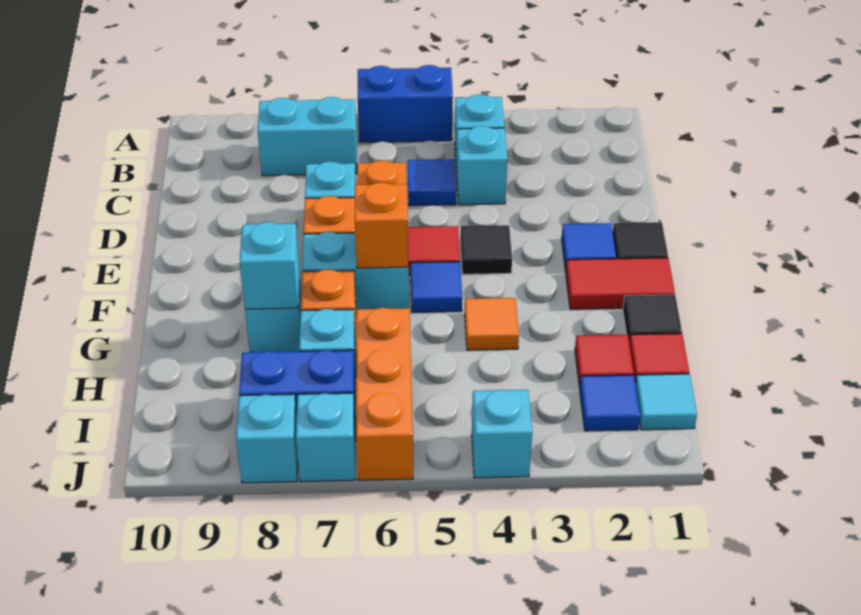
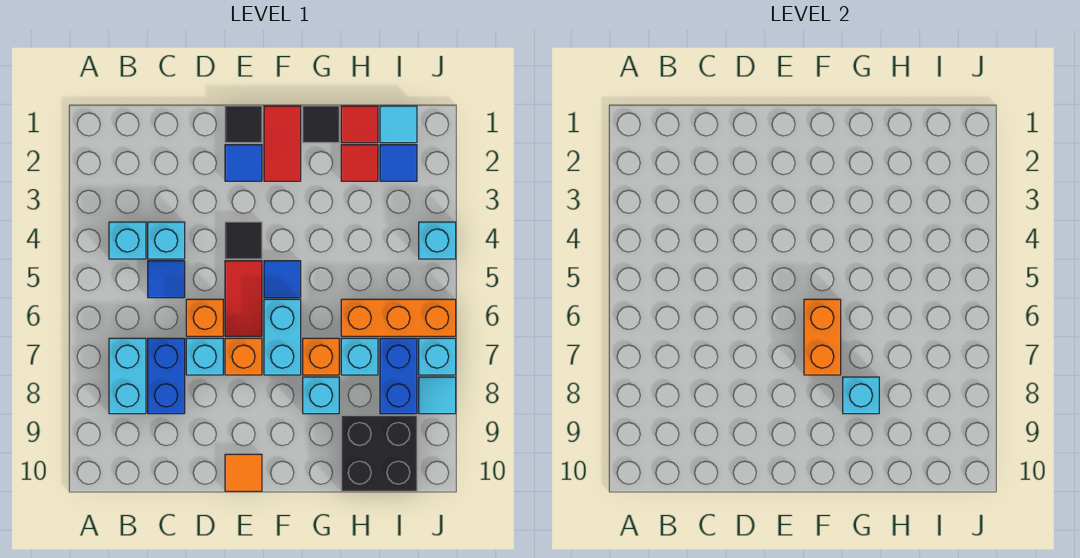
blue brick A5:A6 level 1 -> blue brick C7:C8 level 1
orange brick F6 level 2 -> orange brick F6:F7 level 2
orange tile G4 level 1 -> orange tile E10 level 1
none -> black brick H9:I10 level 1
cyan brick J8 level 1 -> cyan tile J8 level 1

